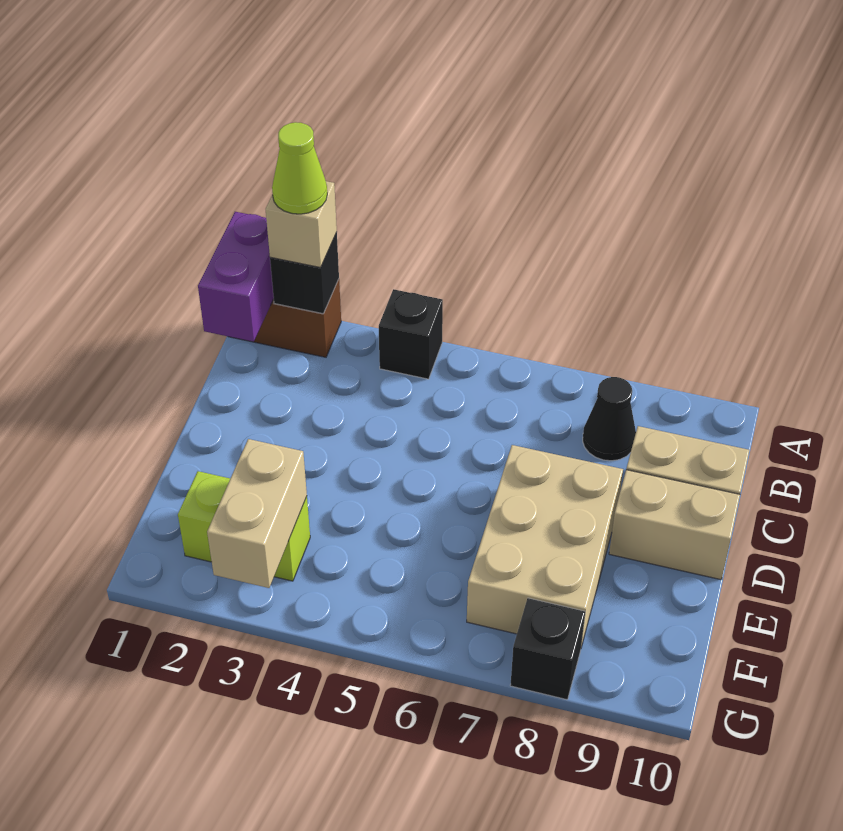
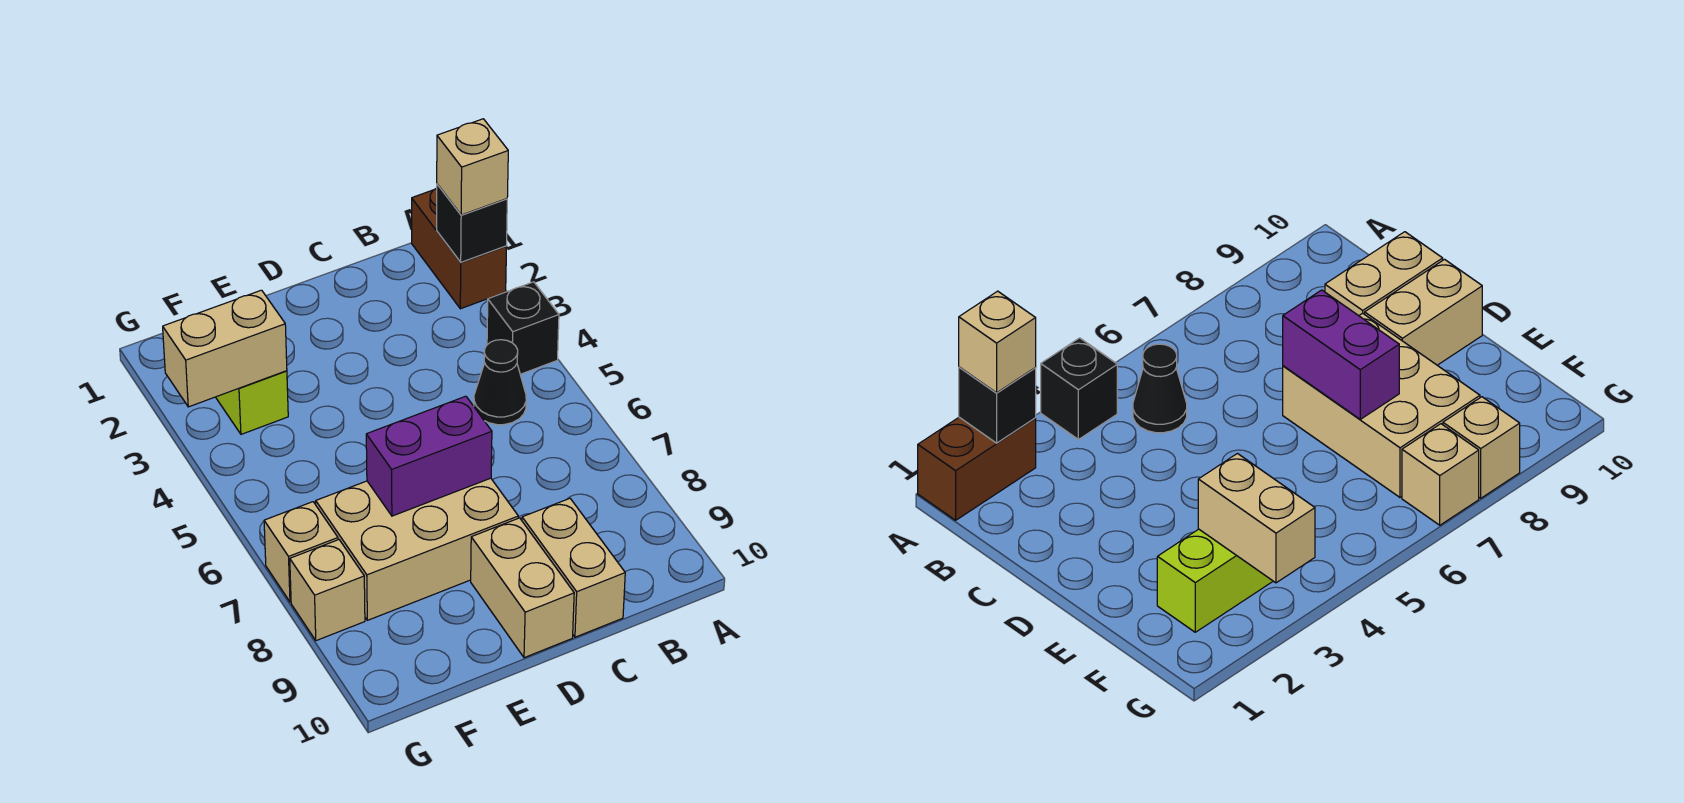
purple brick A1:B1 level 2 -> purple brick D7:E7 level 2
lime cone A2 level 4 -> none
black cone B8 level 1 -> black cone B5 level 1
none -> tan brick G7 level 1
black brick G8 level 1 -> tan brick G8 level 1

